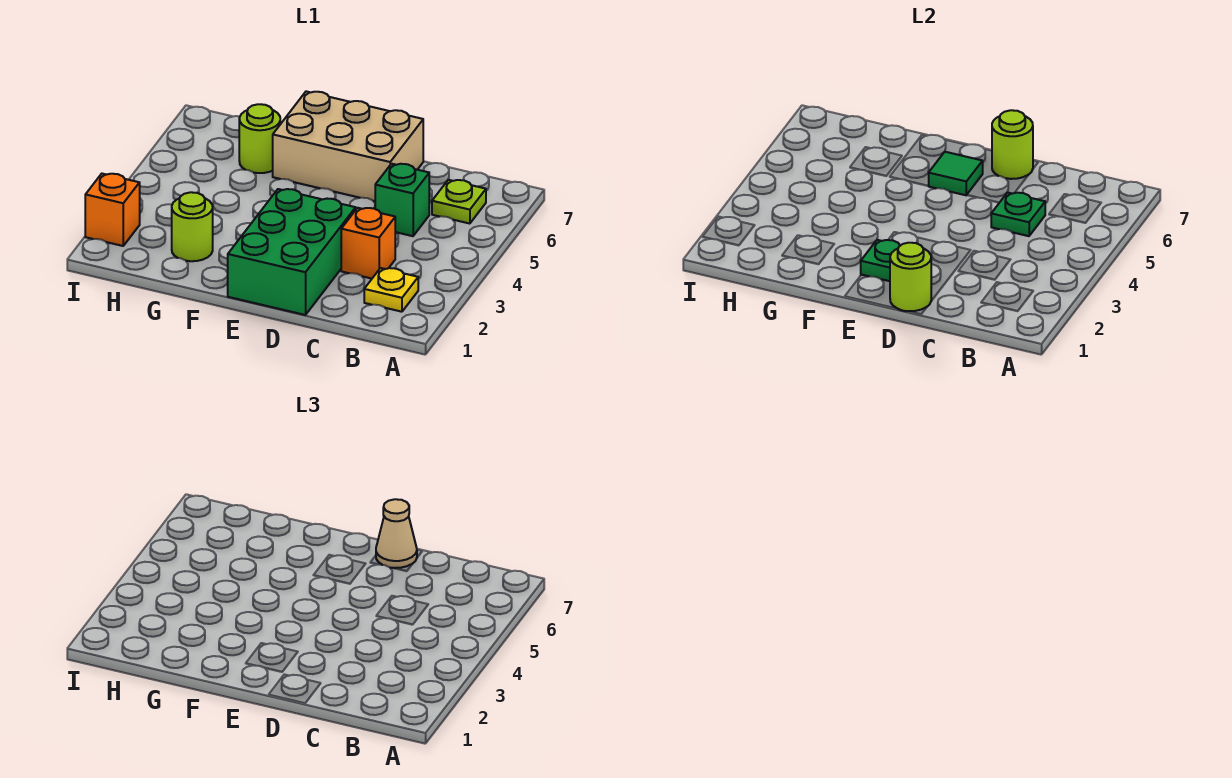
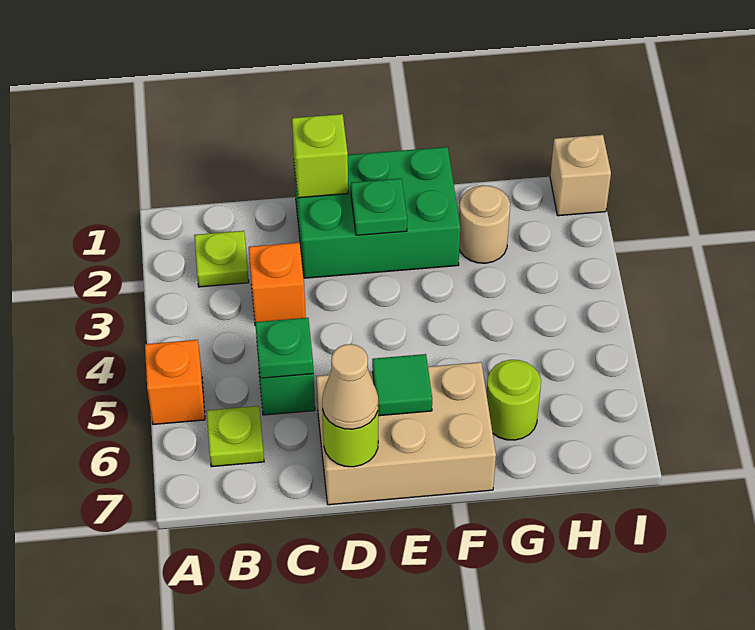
yellow plate B2 level 1 -> lime plate B2 level 1
green brick D1:E3 level 1 -> green brick D1:F2 level 1
lime round brick D1 level 2 -> lime brick D1 level 2
lime round brick G2 level 1 -> tan round brick G2 level 1
none -> tan brick I1 level 1
orange brick I2 level 1 -> orange brick A5 level 1

